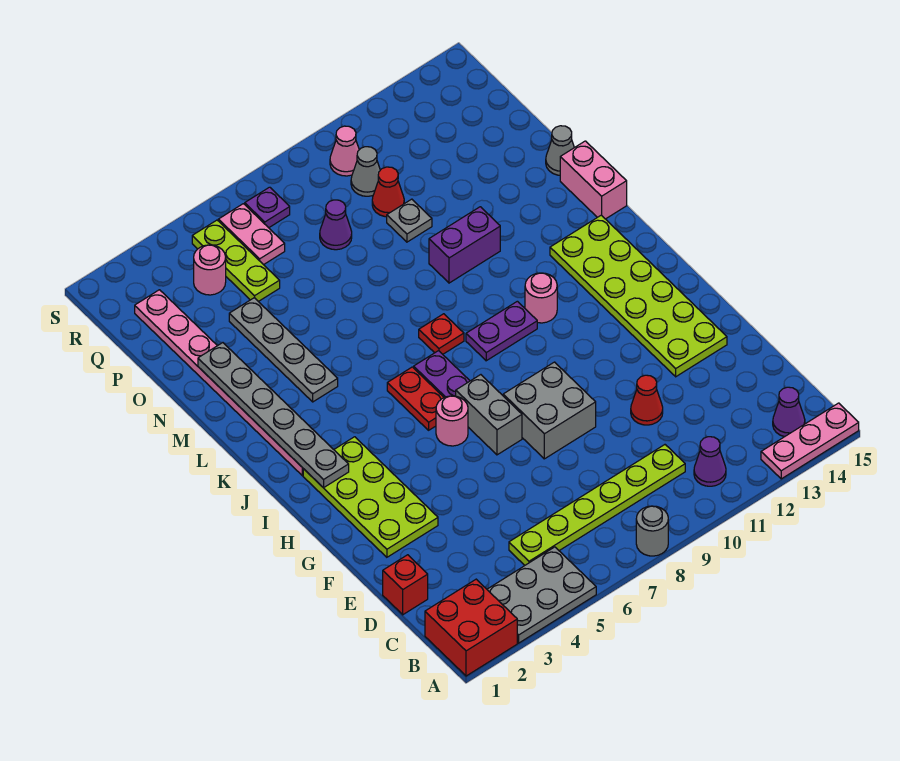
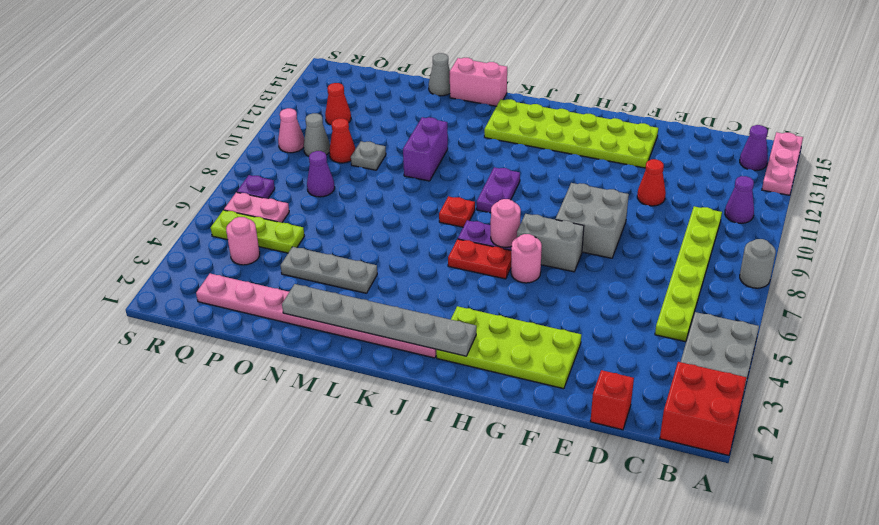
pink round brick J11 level 1 -> pink round brick I7 level 2
grey plate L4:O4 level 1 -> grey plate M4:O4 level 1
none -> red cone Q12 level 1

